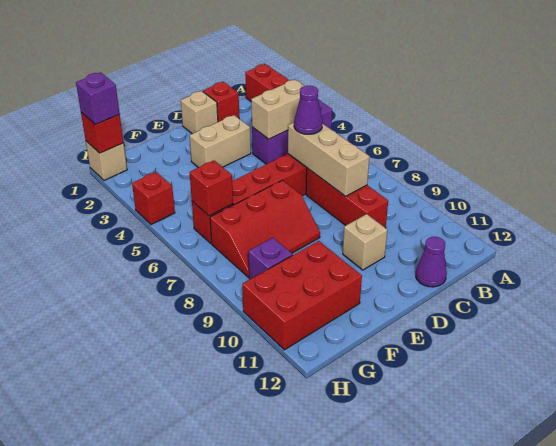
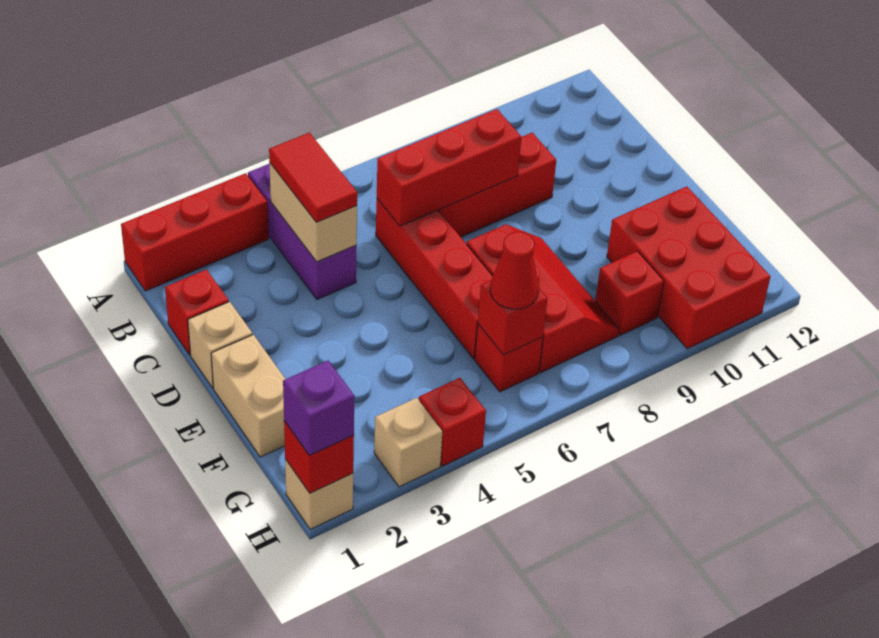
none -> red tile B4:C4 level 3
tan brick C6:C8 level 2 -> red brick C6:C8 level 2
purple cone C6 level 3 -> none
purple cone C12 level 1 -> none
tan brick D3:E3 level 1 -> tan brick E1:F1 level 1
tan brick D10 level 1 -> tan brick H3 level 1
none -> red cone G6 level 3
purple brick G9 level 1 -> red brick G9 level 1

